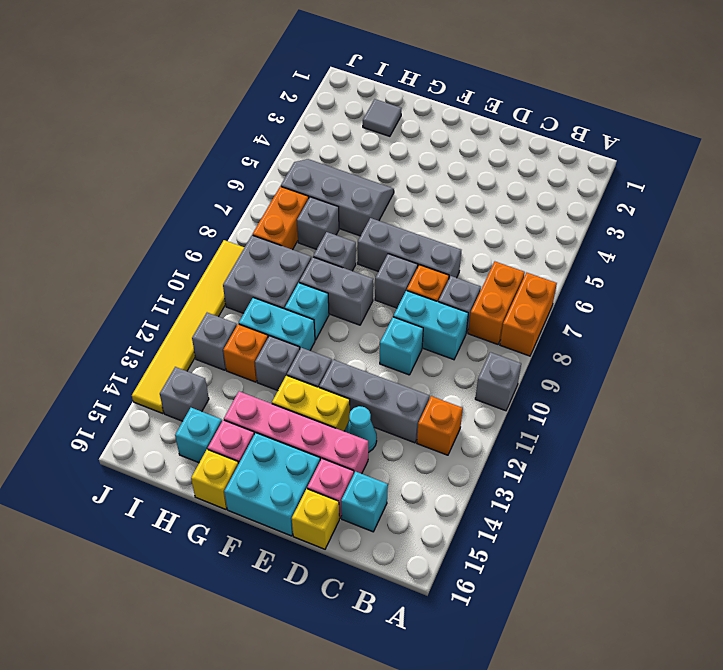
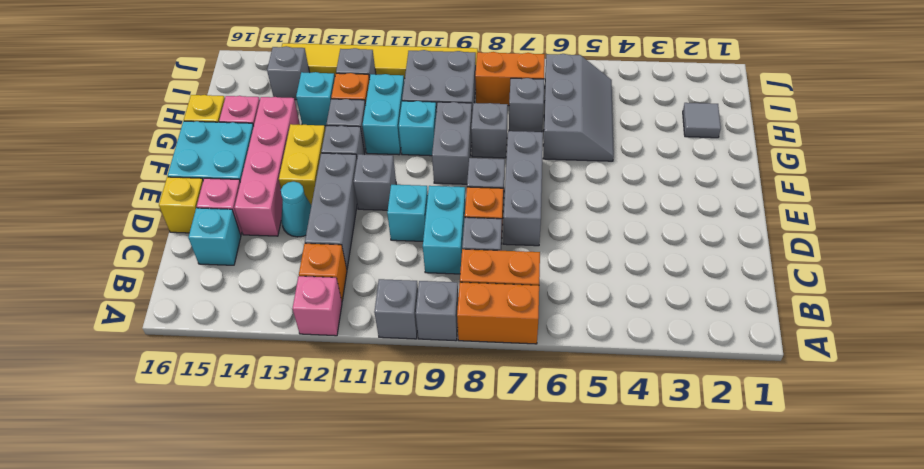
none -> grey brick A9 level 1
none -> pink brick A12 level 1
none -> grey brick E11 level 1
cyan brick H15 level 1 -> cyan brick H13 level 1

